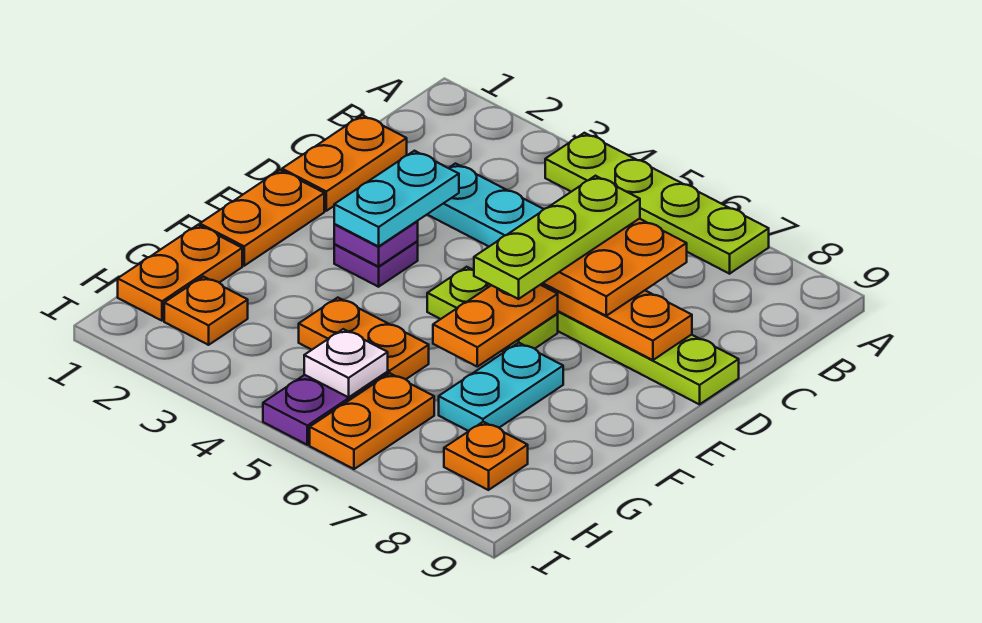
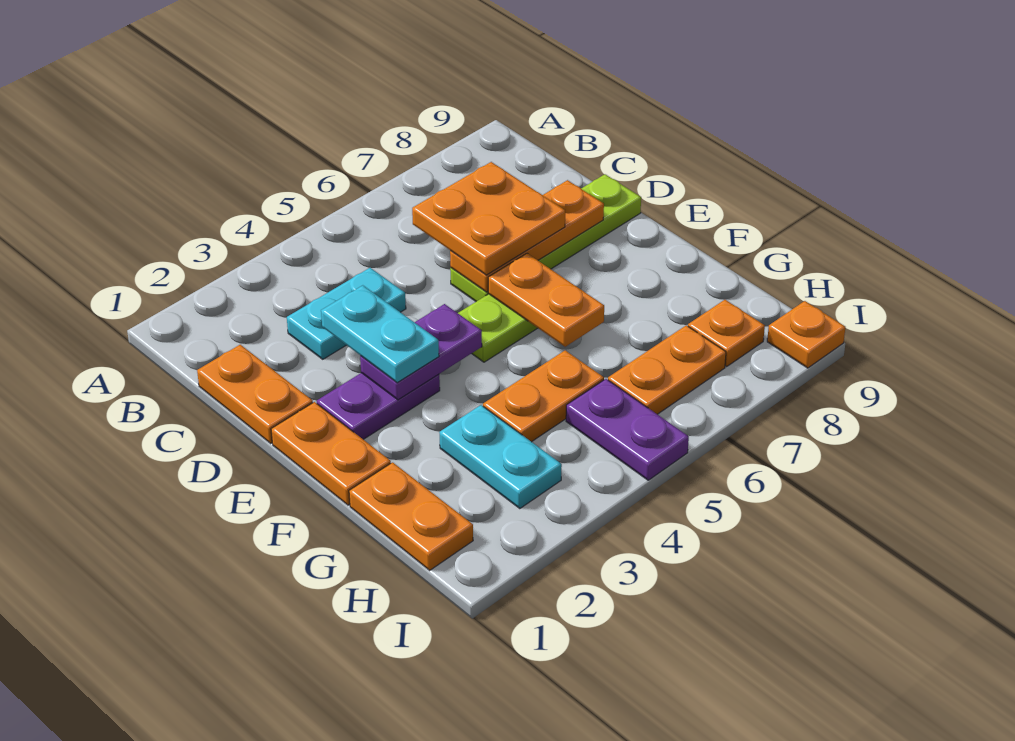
lime plate A4:A7 level 1 -> none
lime plate C6:E6 level 4 -> none
purple plate E3 level 1 -> purple plate E2:E3 level 1
purple plate E3 level 2 -> purple plate E3:E4 level 2
cyan plate F7:G7 level 1 -> cyan plate G3:H3 level 1
orange plate H2 level 1 -> orange plate I9 level 1
white plate H5 level 2 -> none
orange plate H6:I6 level 1 -> orange plate H6:H7 level 1

